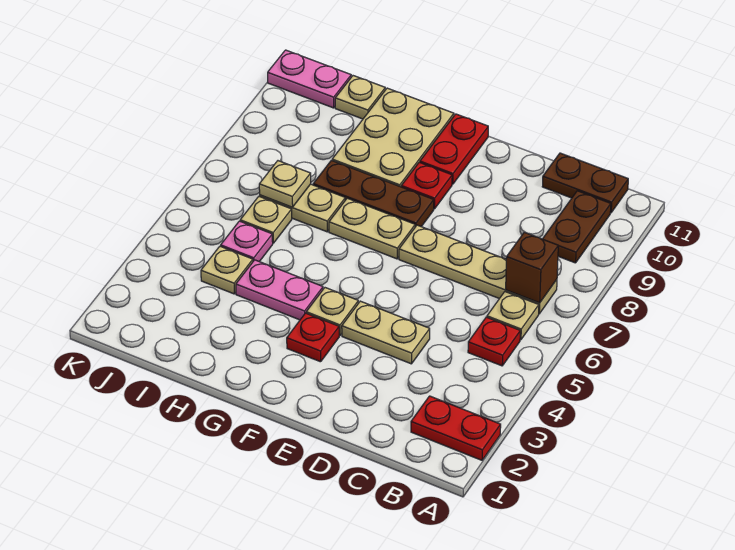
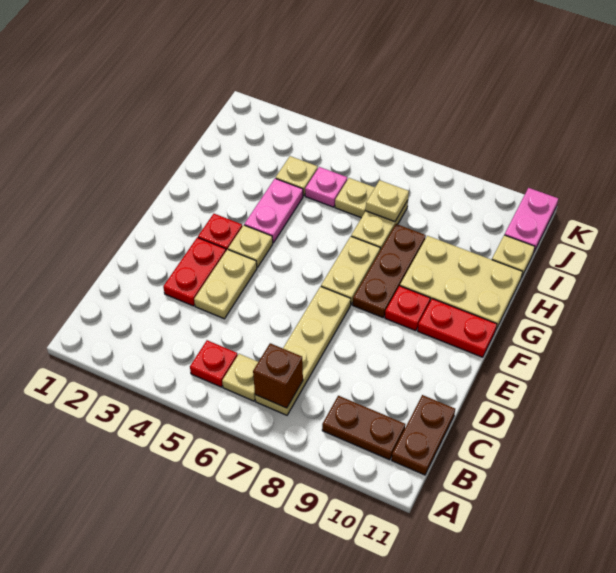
red plate A2:B2 level 1 -> red plate D3:E3 level 1

